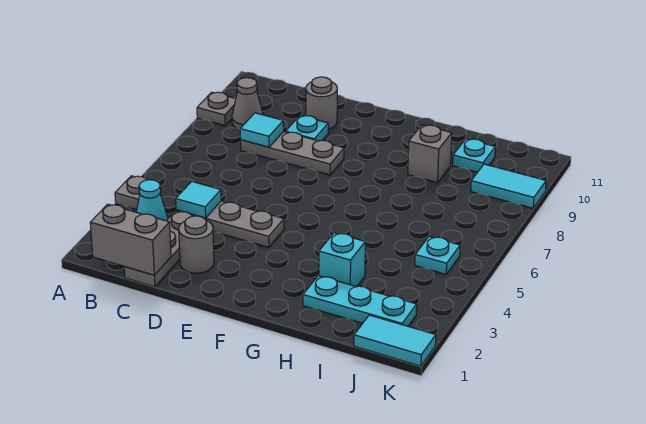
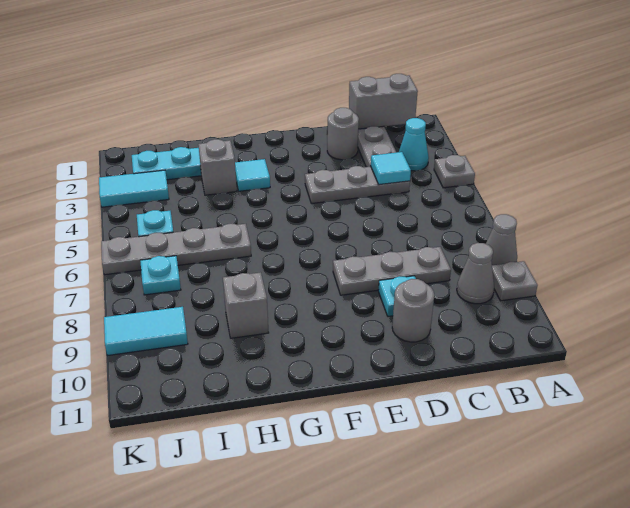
none -> grey cone A8 level 1
cyan tile C8 level 2 -> cyan tile G3 level 1
cyan brick H3 level 1 -> grey brick H3 level 1
none -> grey plate H6:K6 level 1
cyan plate I10 level 1 -> cyan plate J7 level 1
cyan tile J1:K1 level 1 -> cyan tile J3:K3 level 1

